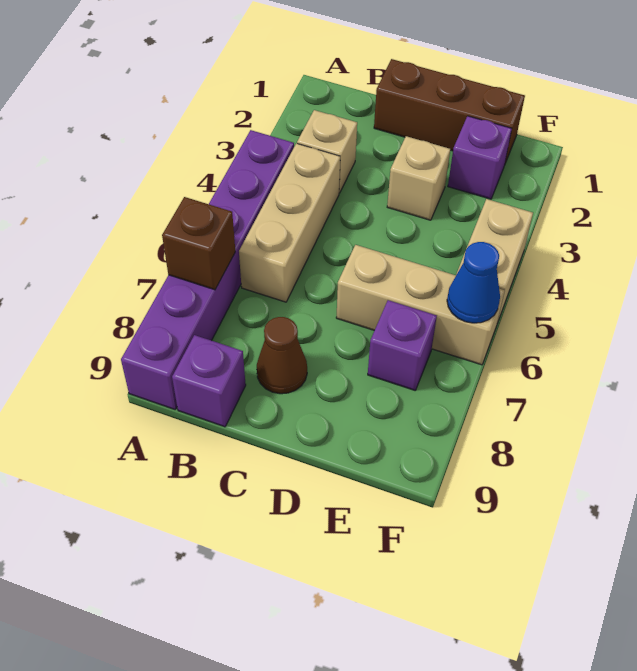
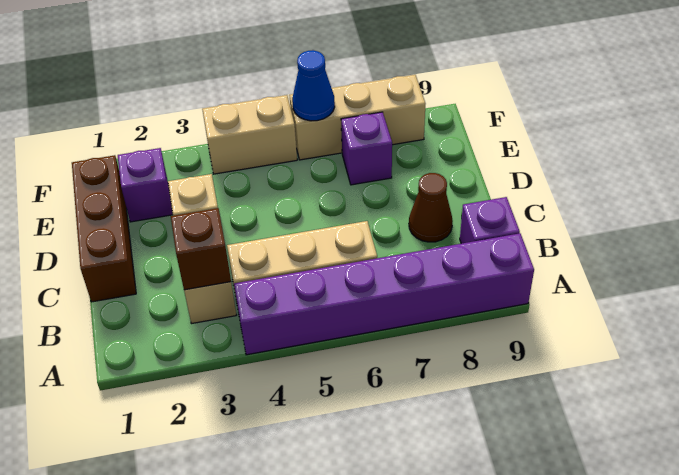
brown brick A7 level 2 -> brown brick B3 level 2
tan brick D6:F6 level 1 -> tan brick F6:F8 level 1

